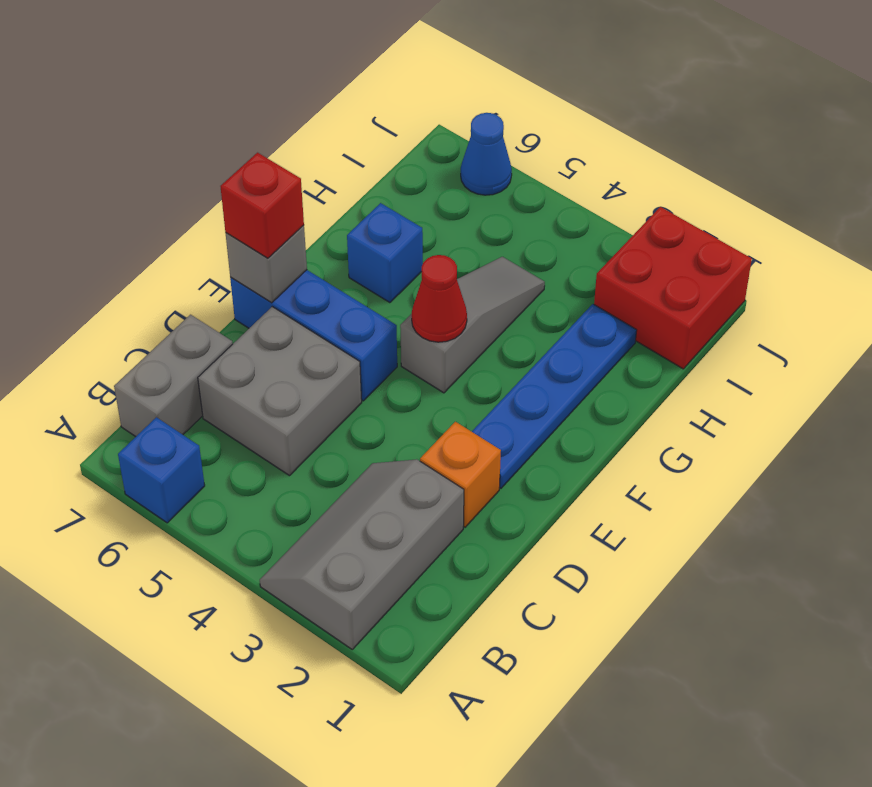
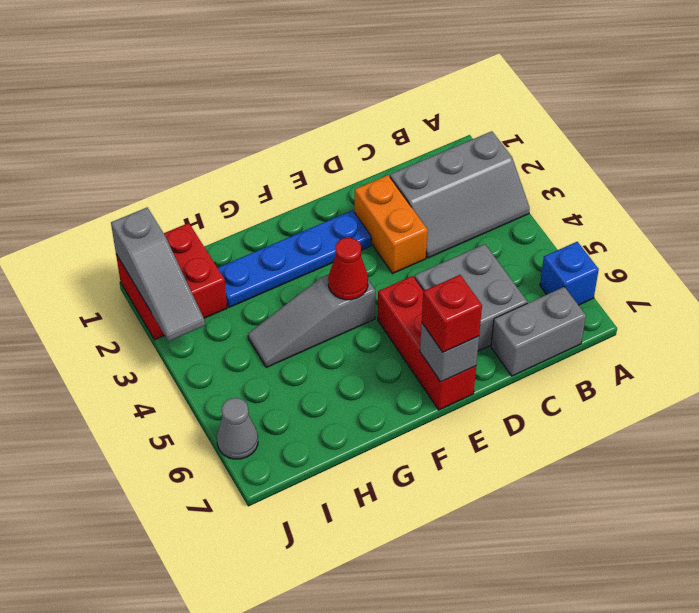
orange brick D2 level 1 -> orange brick D2:D3 level 1
blue brick E5:E7 level 1 -> red brick E5:E7 level 1
blue brick G6 level 1 -> none
none -> grey slope J1:J3 level 2 top 1
blue cone J6 level 1 -> grey cone J6 level 1

